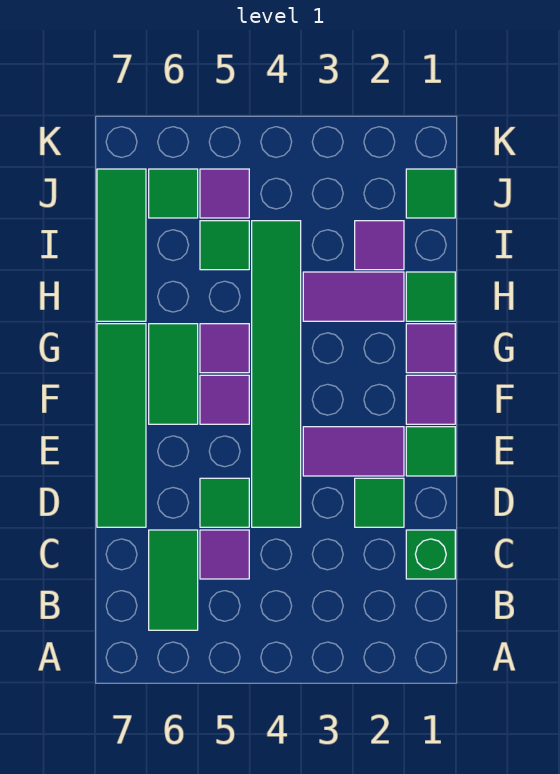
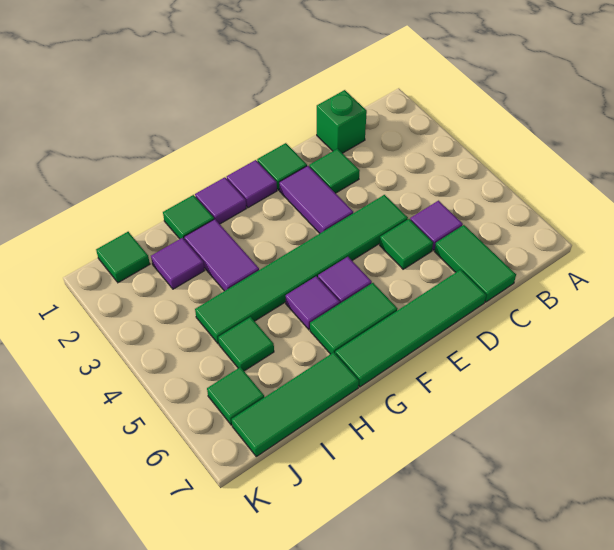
green tile B6:C6 level 1 -> green tile C6:C7 level 1
purple tile J5 level 1 -> none

